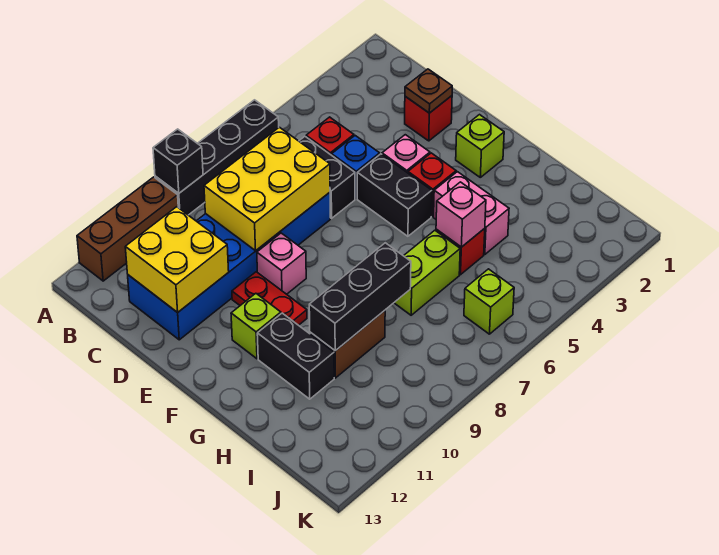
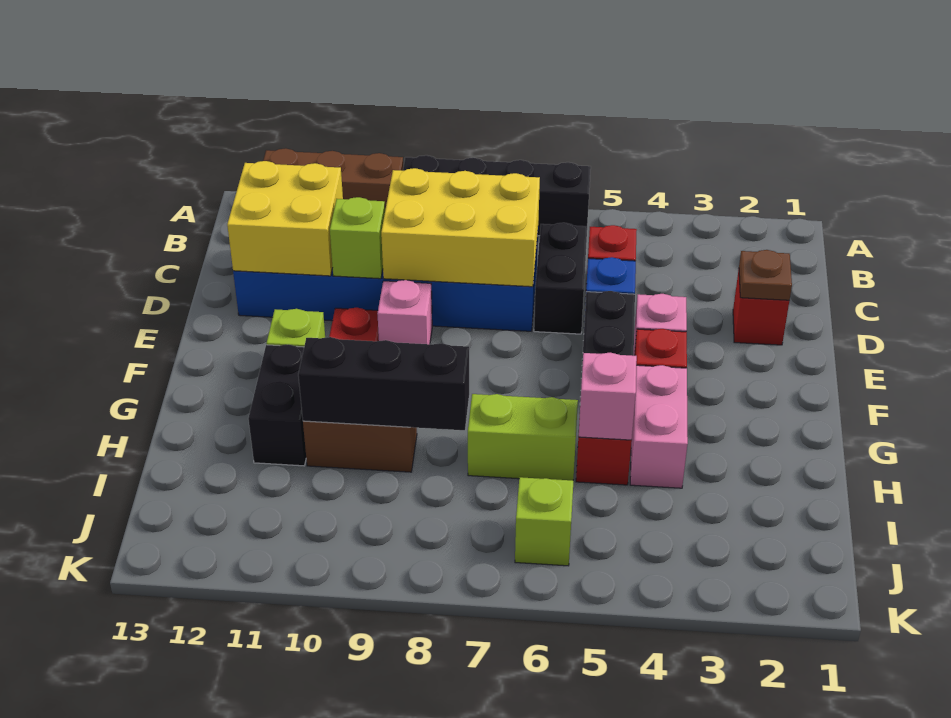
black brick A9 level 2 -> none
lime brick F2 level 1 -> lime brick D10 level 2

